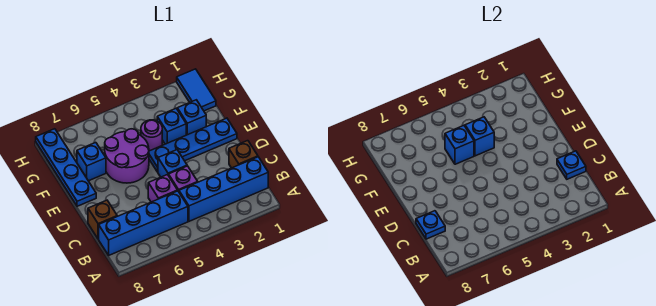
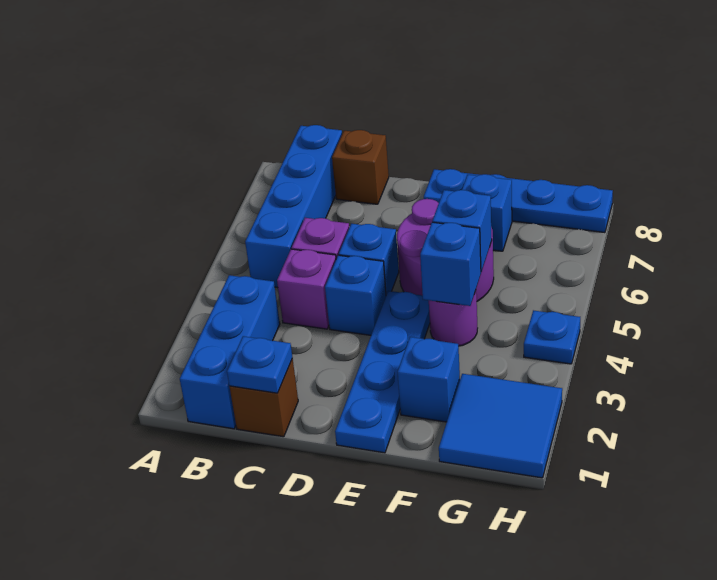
blue brick B1:B4 level 1 -> blue brick B1:B3 level 1
blue plate C8 level 2 -> blue plate H4 level 1
blue brick F3 level 1 -> blue brick D5 level 1
blue tile G1:H1 level 1 -> blue tile G1:H2 level 1

